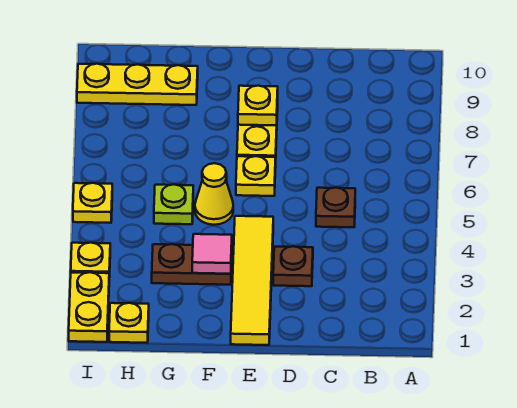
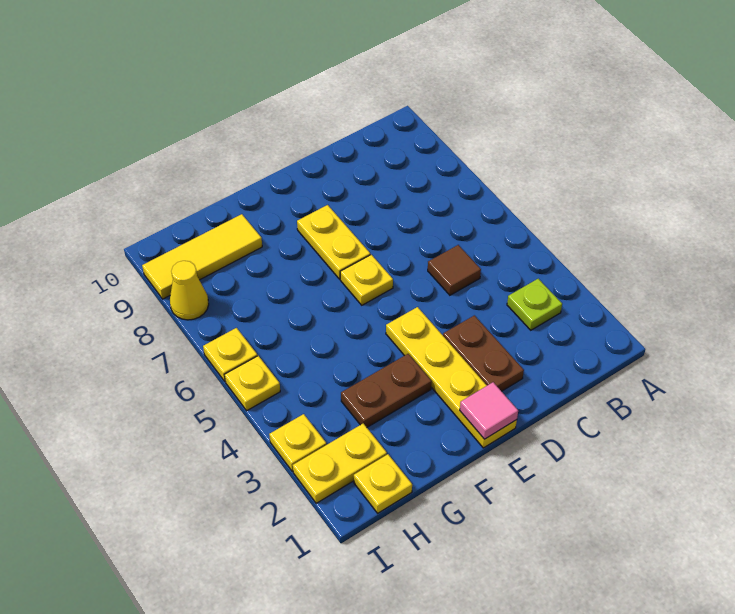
brown plate C5 level 1 -> brown tile C5 level 1
brown plate D3 level 1 -> brown plate D2:D3 level 1
yellow tile E1:E4 level 1 -> yellow plate E1:E4 level 1
yellow plate E8 level 2 -> yellow plate I6 level 1
pink tile F3 level 2 -> pink tile E1 level 2
yellow cone F5 level 1 -> yellow cone I8 level 1
lime plate G5 level 1 -> lime plate B3 level 1
yellow plate G9:I9 level 1 -> yellow tile G9:I9 level 1
yellow plate I1:I2 level 1 -> yellow plate H2:I2 level 1

